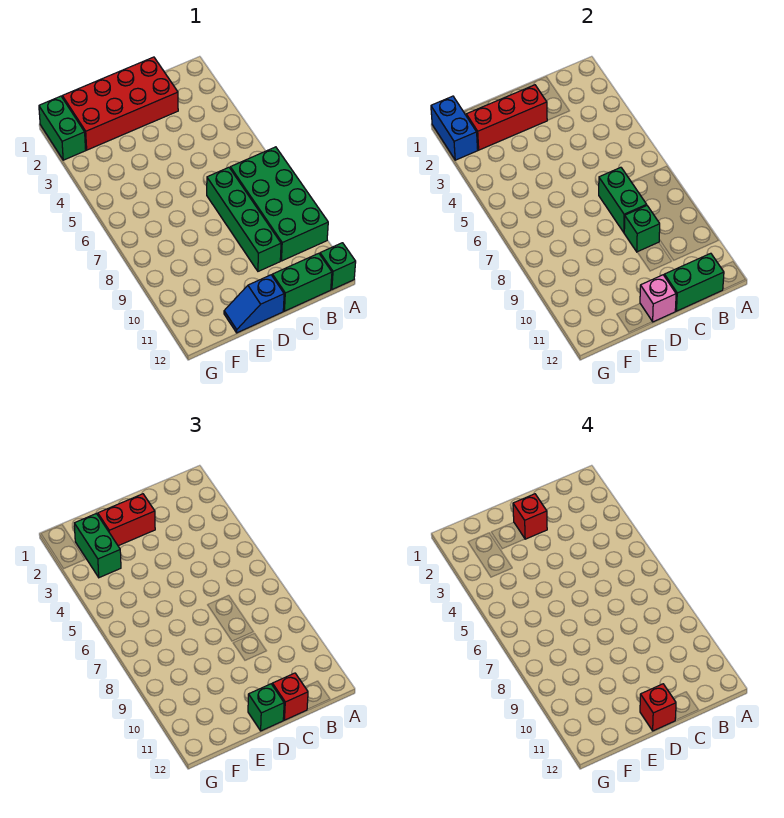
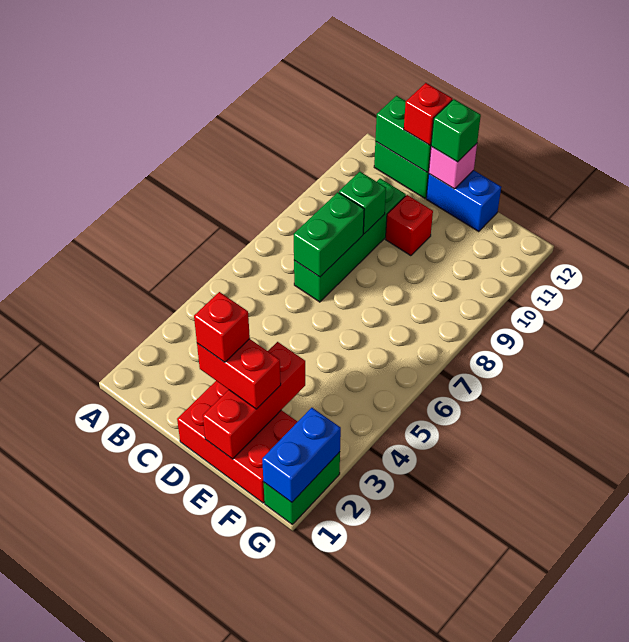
green brick A7:B10 level 1 -> none
green brick A12 level 1 -> none
red brick C1:F2 level 1 -> red brick D1:F2 level 1
red brick D2:F2 level 2 -> red brick E1:E3 level 2
blue slope D12:E12 level 1 top D -> blue brick D12:E12 level 1
red brick D12 level 4 -> red brick D10 level 1
green brick F2:F3 level 3 -> none

